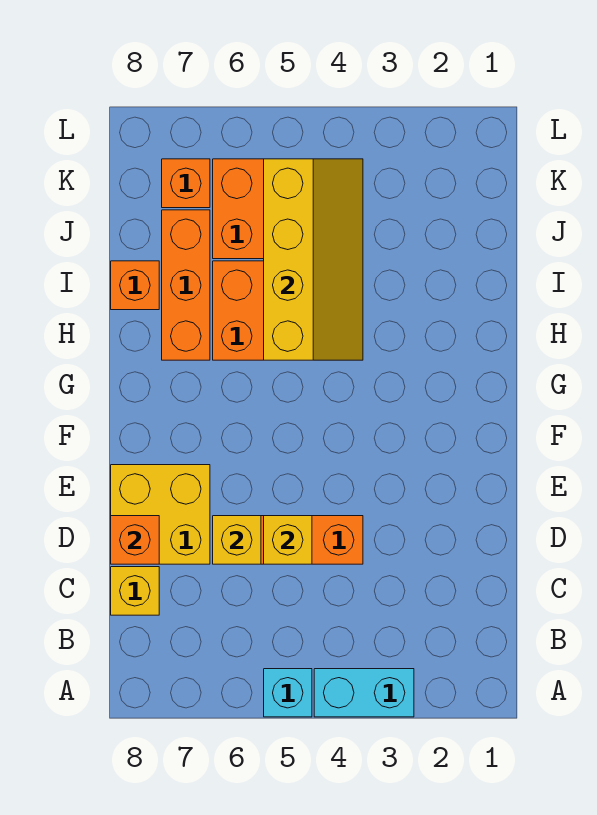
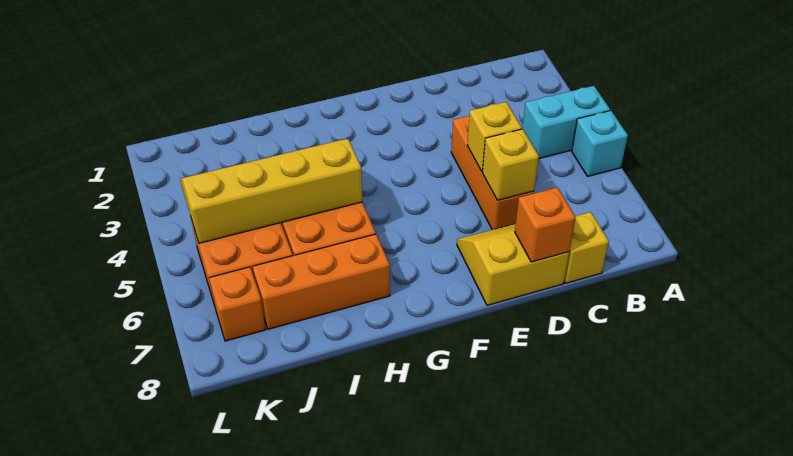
cyan brick A3:A4 level 1 -> cyan brick A4:B4 level 1
yellow brick D7:E8 level 1 -> yellow slope D7:E8 level 1 top 8
orange brick I8 level 1 -> none

